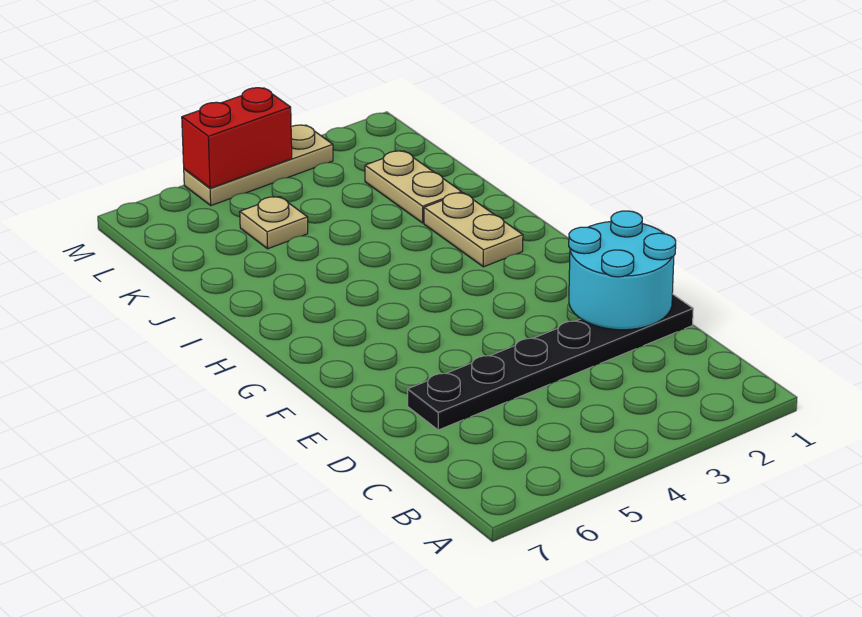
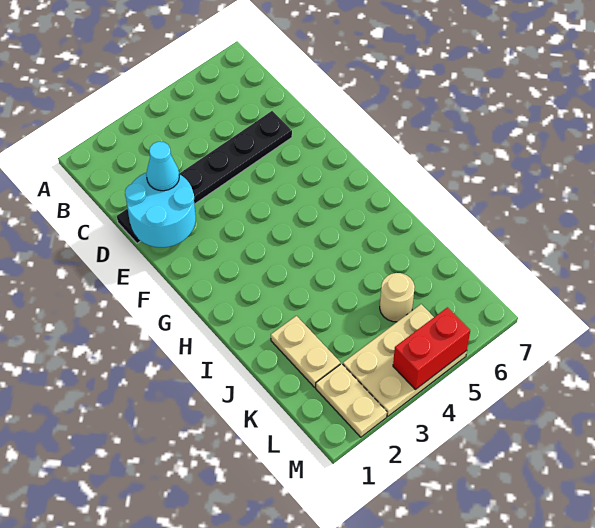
none -> cyan cone D2 level 3
tan plate H2:I2 level 1 -> tan plate L2:M2 level 1
tan plate K5 level 1 -> tan round brick K5 level 1
tan plate M3:M5 level 1 -> tan plate L3:M5 level 1

